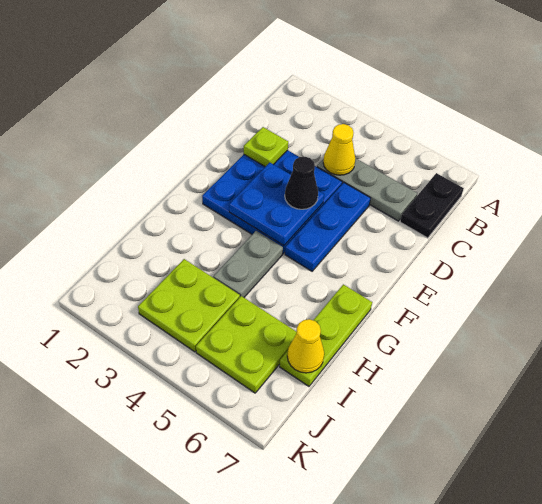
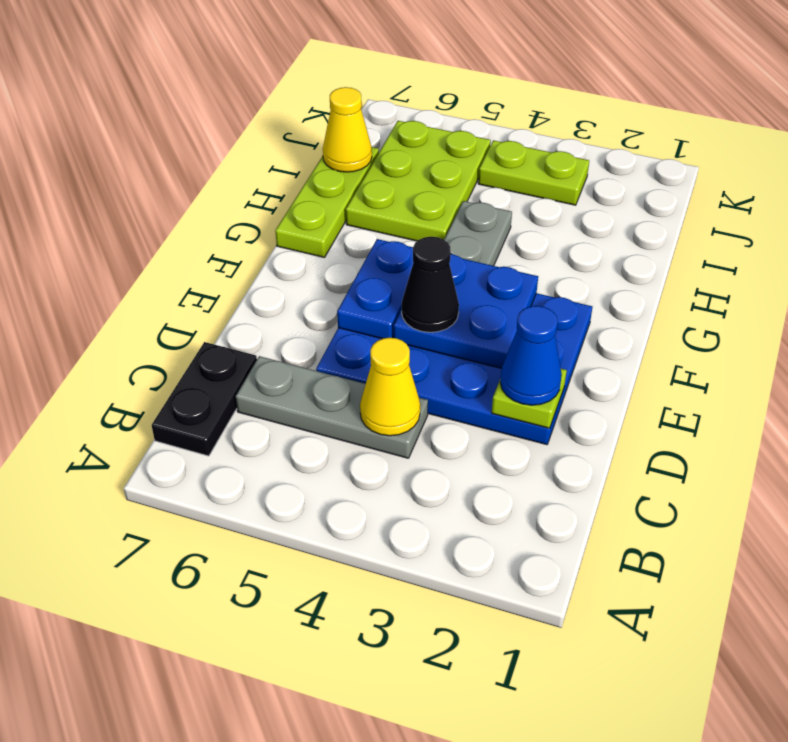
none -> blue cone D2 level 3
none -> blue plate E5:F5 level 2
lime plate I3:J4 level 1 -> lime plate J3:J4 level 1
lime plate I5:J6 level 1 -> lime plate H5:J6 level 1

